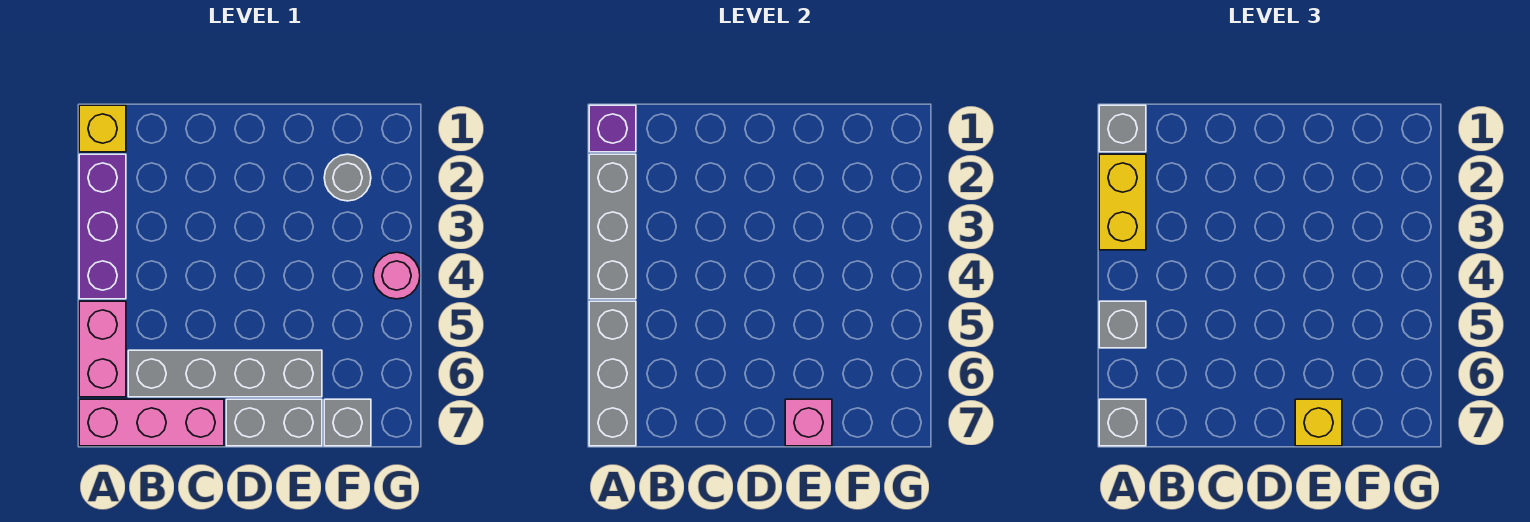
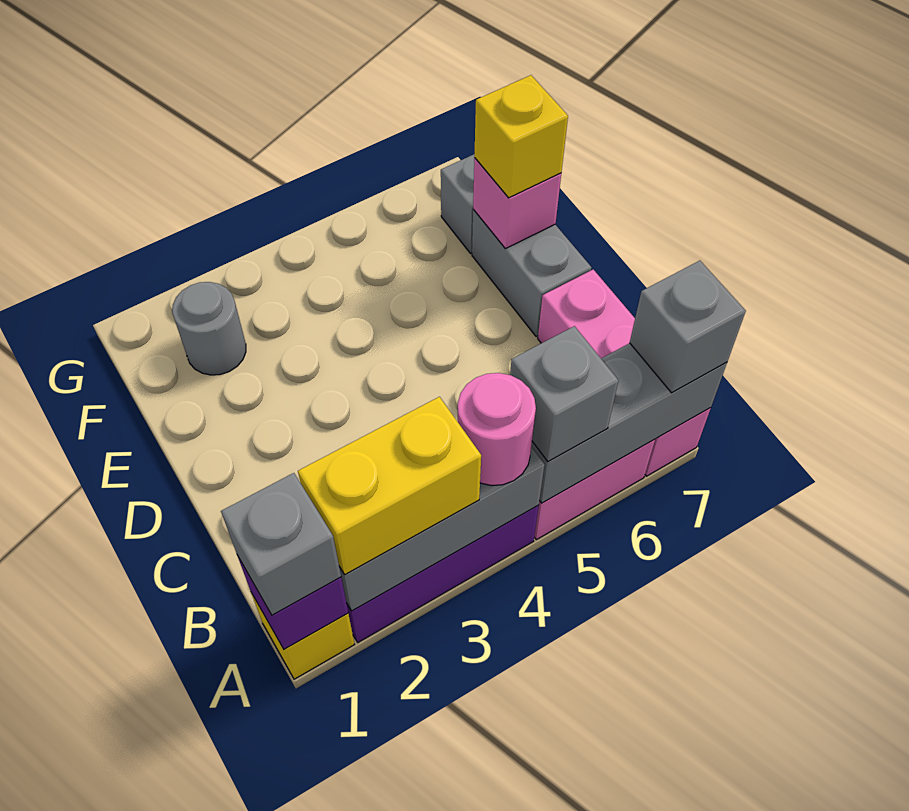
grey brick B6:E6 level 1 -> none
pink round brick G4 level 1 -> pink round brick A4 level 3

